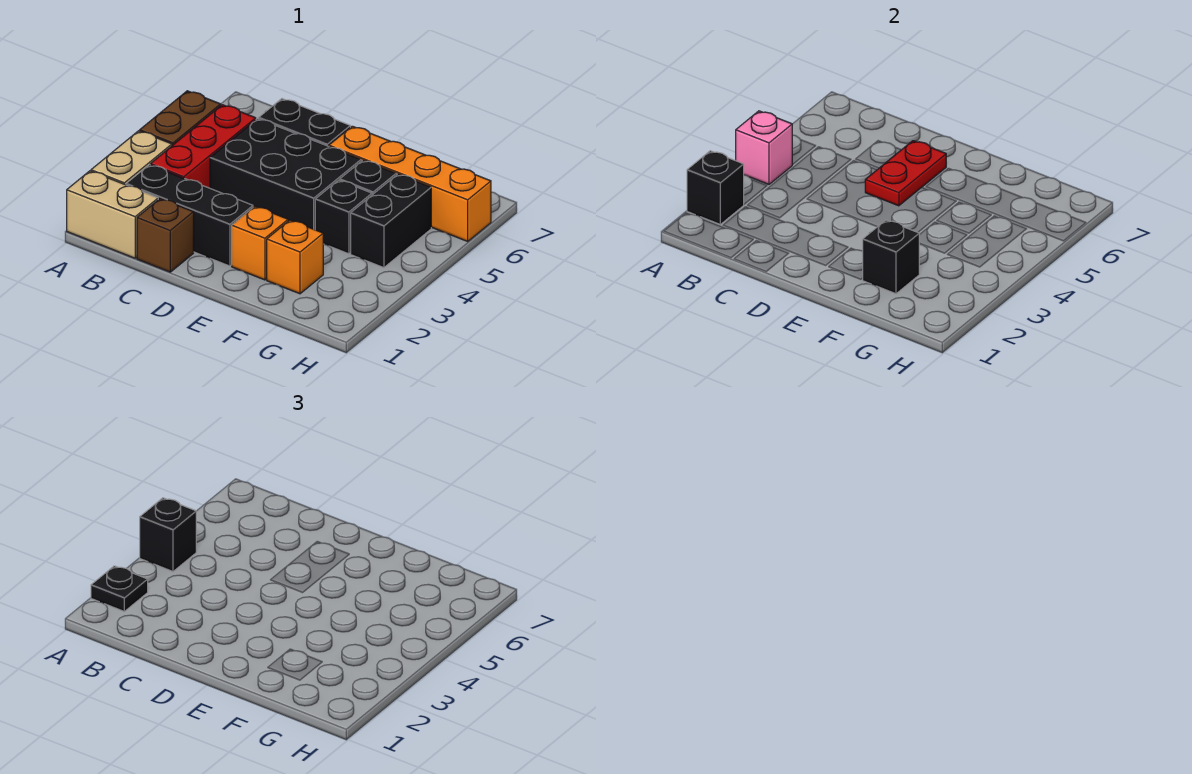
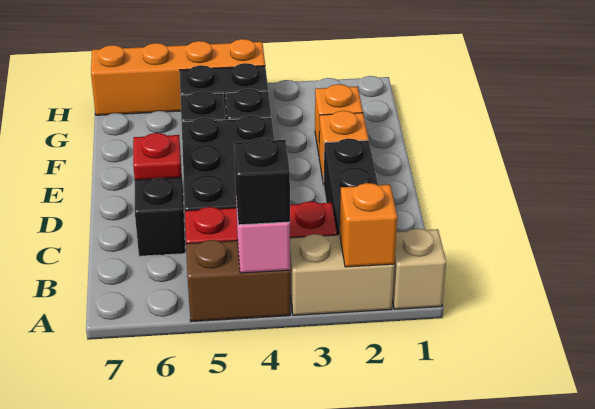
tan brick A1:B1 level 1 -> tan brick A1 level 1
black brick A2 level 2 -> orange brick A2 level 2
black plate A2 level 3 -> none
brown brick C1 level 1 -> none
red plate D5:D6 level 2 -> red plate D6 level 2
orange brick E6:H6 level 1 -> orange brick H4:H7 level 1
black brick F2 level 2 -> none

